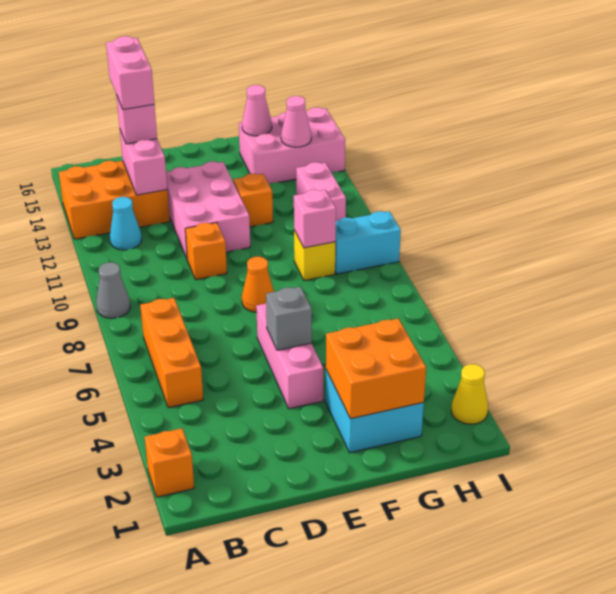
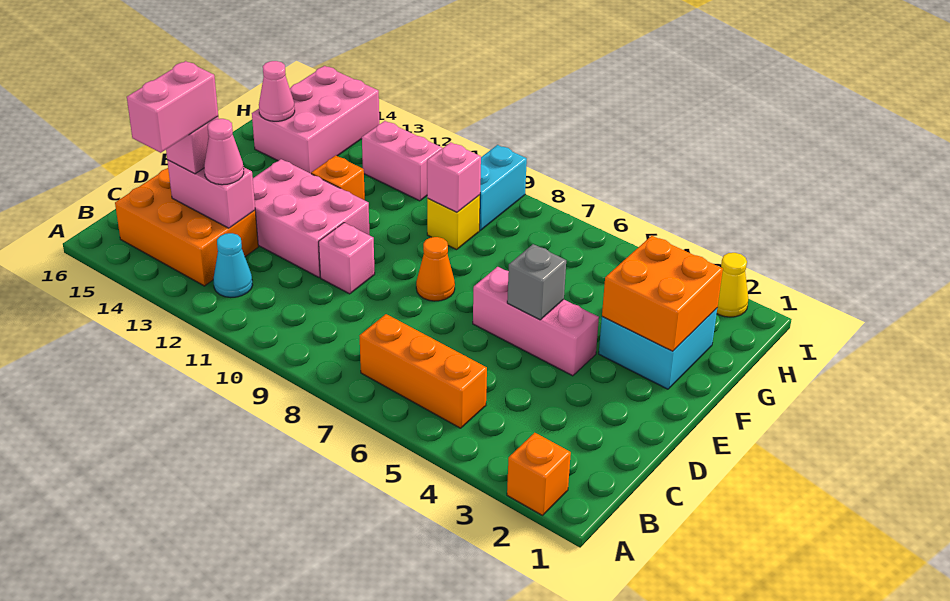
grey cone A9 level 1 -> none
orange brick A13:C14 level 1 -> orange brick B13:C15 level 1
pink brick C14:C15 level 4 -> pink brick B14:C14 level 4
orange brick D10 level 1 -> pink brick D10 level 1
pink cone H14 level 2 -> pink cone C13 level 3

